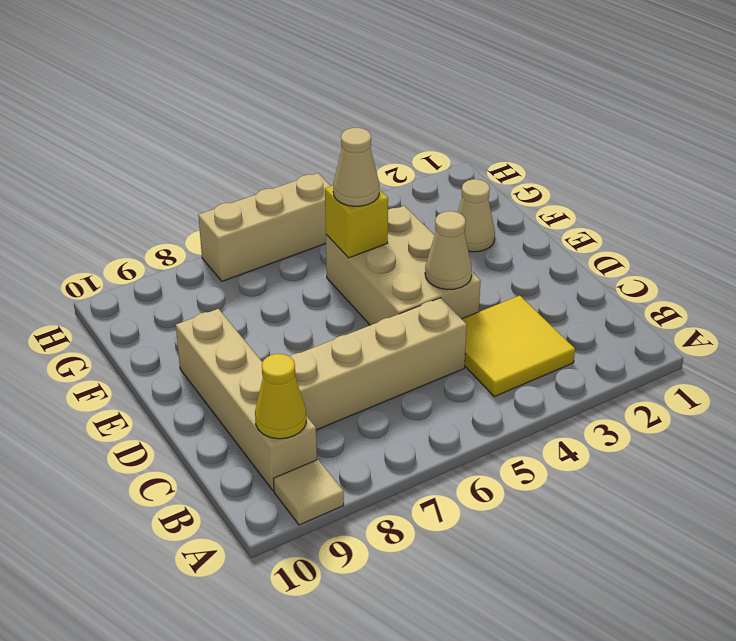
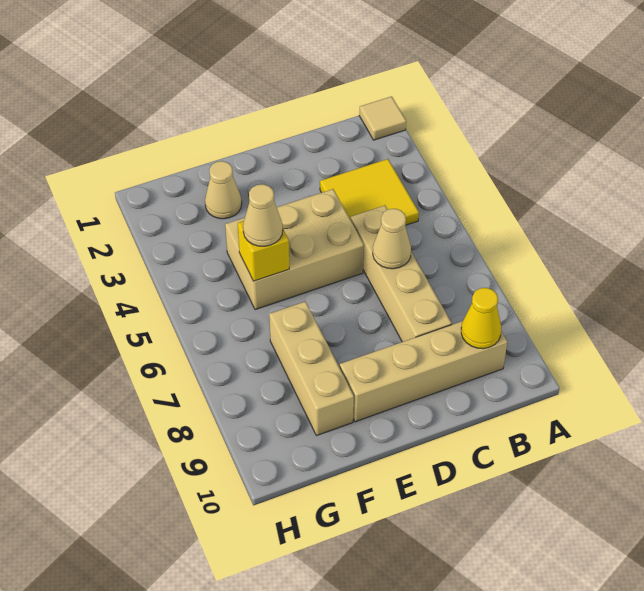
tan tile A9 level 1 -> tan tile A1 level 1
tan cone D4 level 2 -> tan cone C6 level 2
tan brick H5:H7 level 1 -> tan brick F7:F9 level 1

